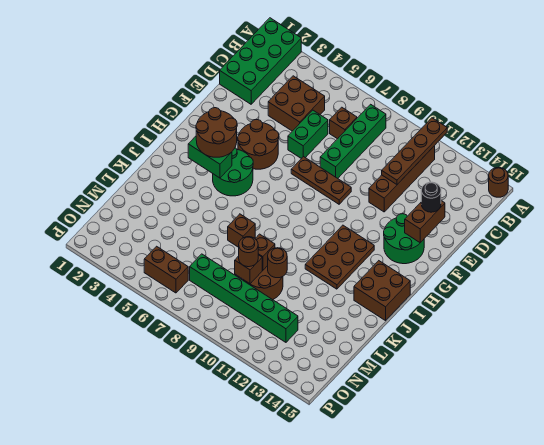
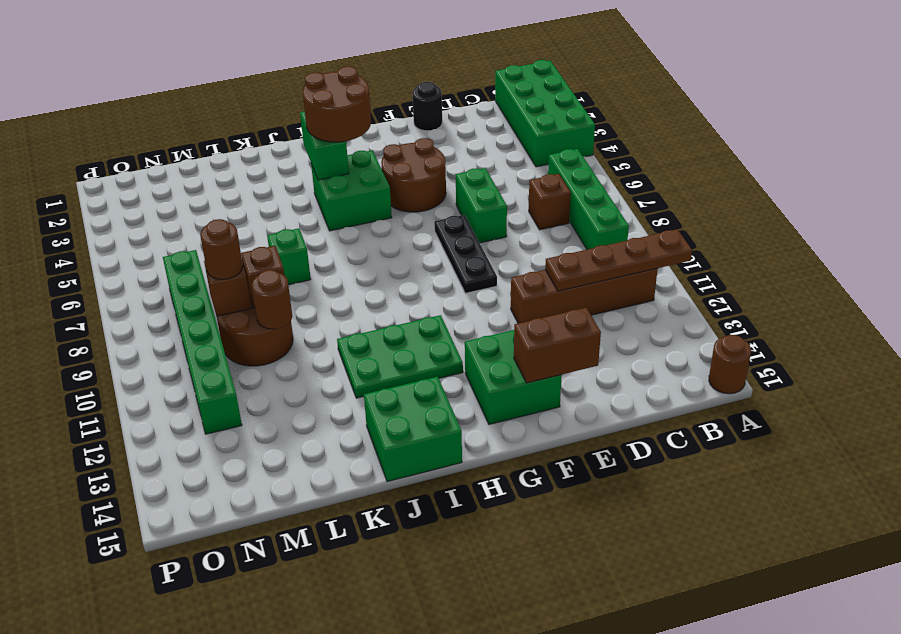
green brick A1:D2 level 1 -> green brick A1:B4 level 1
green brick B8:E8 level 1 -> green brick B6:B9 level 1
brown brick C4:D5 level 1 -> none
green brick D6:E6 level 1 -> green brick E6:E7 level 1
black round brick E14 level 3 -> black round brick E1 level 1
brown plate F7:F9 level 1 -> black plate F7:F9 level 1
green round brick F13:G14 level 1 -> green brick F13:G14 level 1
green round brick H4:I5 level 1 -> green brick H4:I5 level 1
brown plate H11:J12 level 1 -> green plate H11:J12 level 1
brown brick I14:J15 level 1 -> green brick I14:J15 level 1
brown brick K7 level 1 -> green brick K7 level 1
brown brick O5:O6 level 1 -> none

